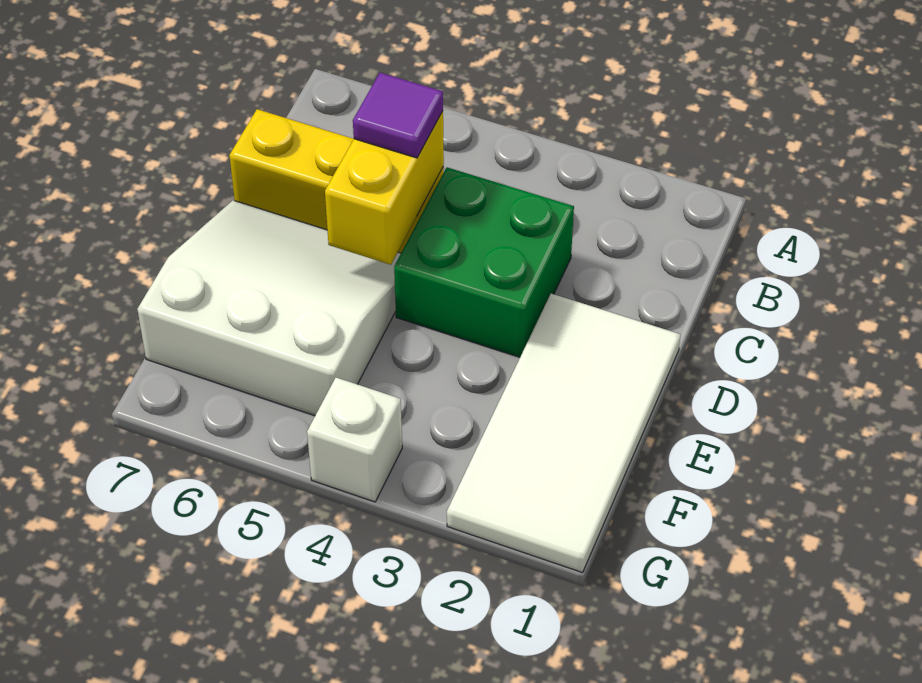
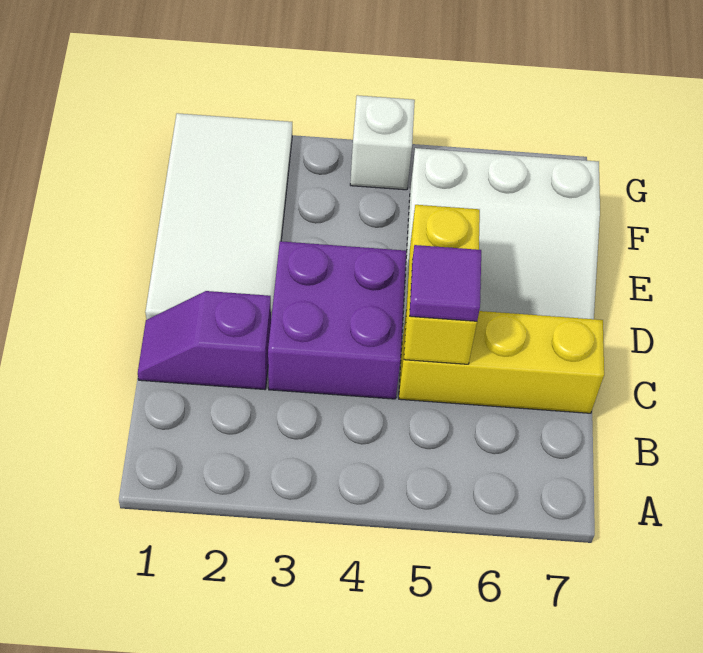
none -> purple slope C1:C2 level 1 top 2
green brick C3:D4 level 1 -> purple brick C3:D4 level 1

